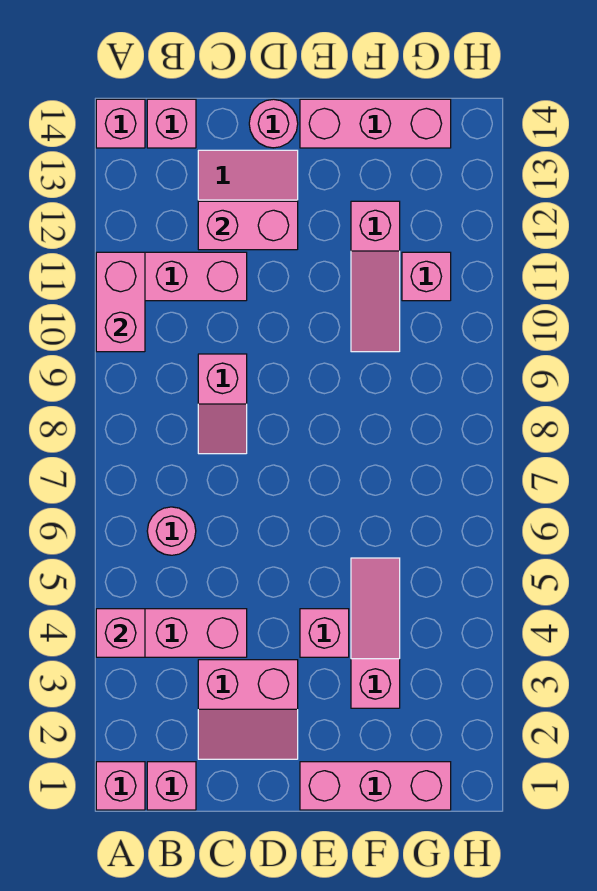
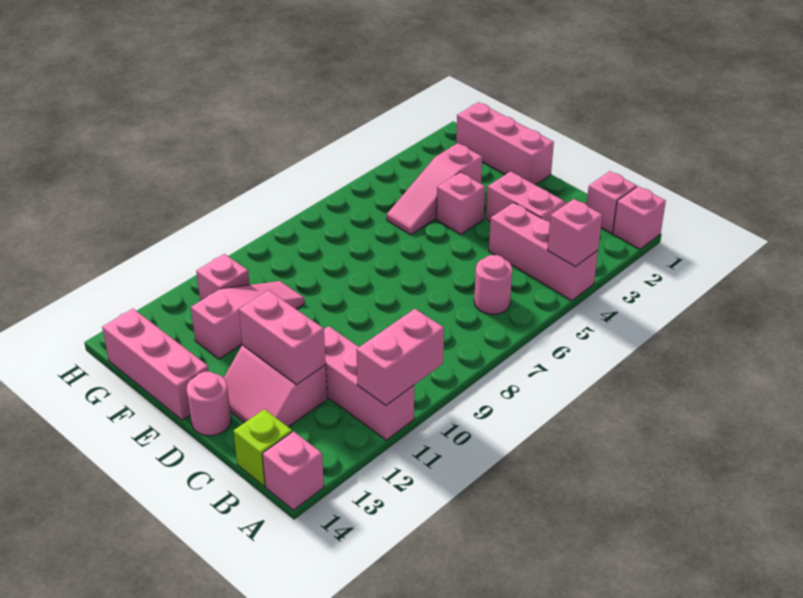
pink brick B14 level 1 -> lime brick B14 level 1
pink slope C8:C9 level 1 top 9 -> none

